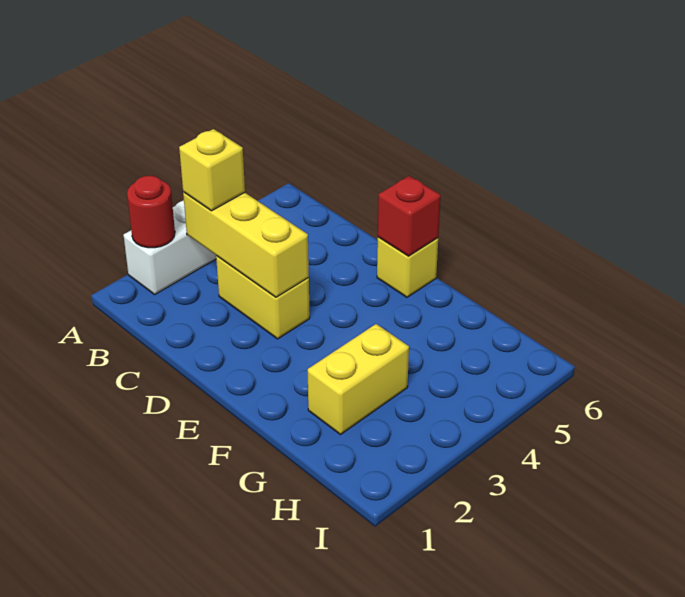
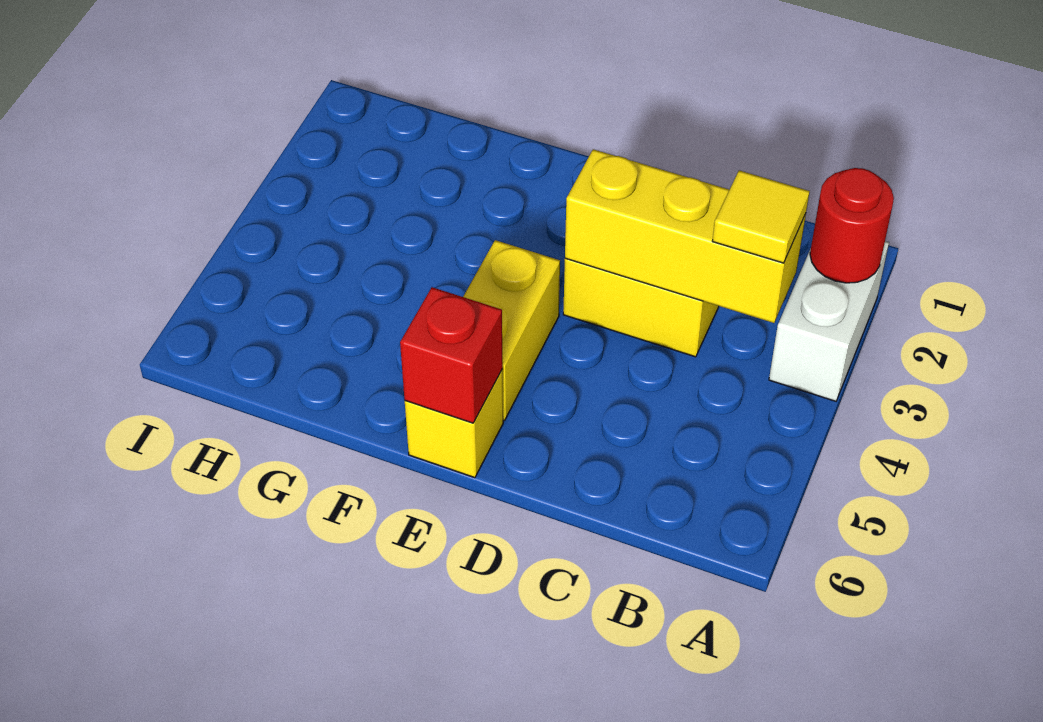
yellow brick B3 level 3 -> yellow tile B3 level 3
yellow brick G2:G3 level 1 -> yellow brick E4:E5 level 1

